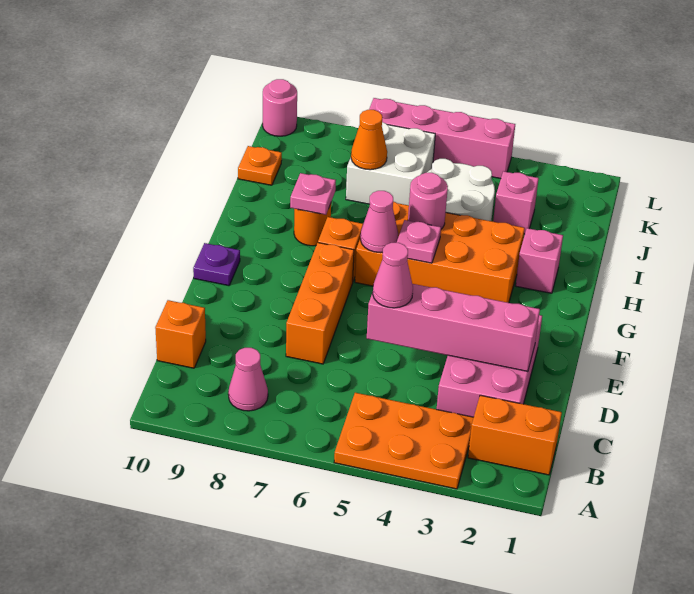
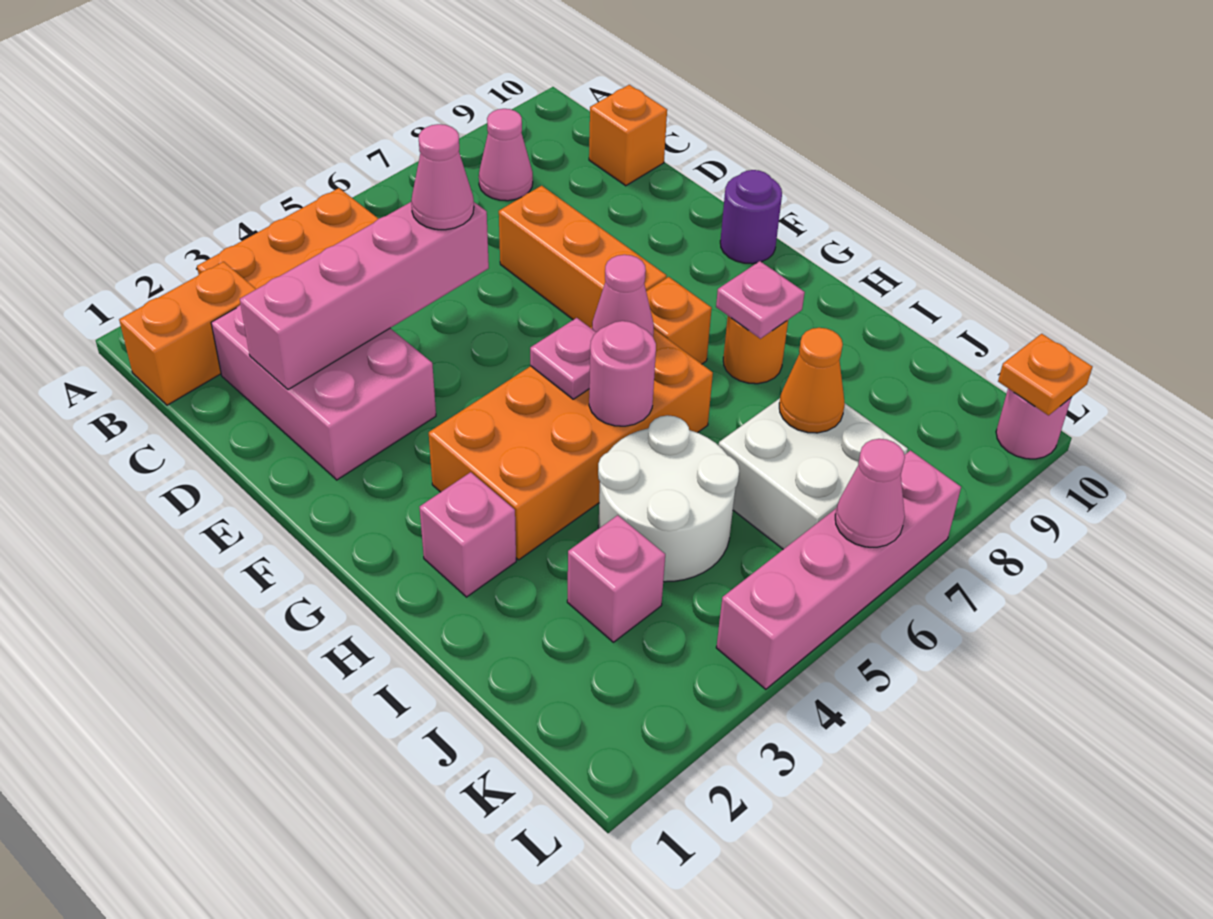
purple plate F10 level 1 -> purple round brick F10 level 1
orange plate J10 level 1 -> orange plate L10 level 2
none -> pink cone L6 level 2

